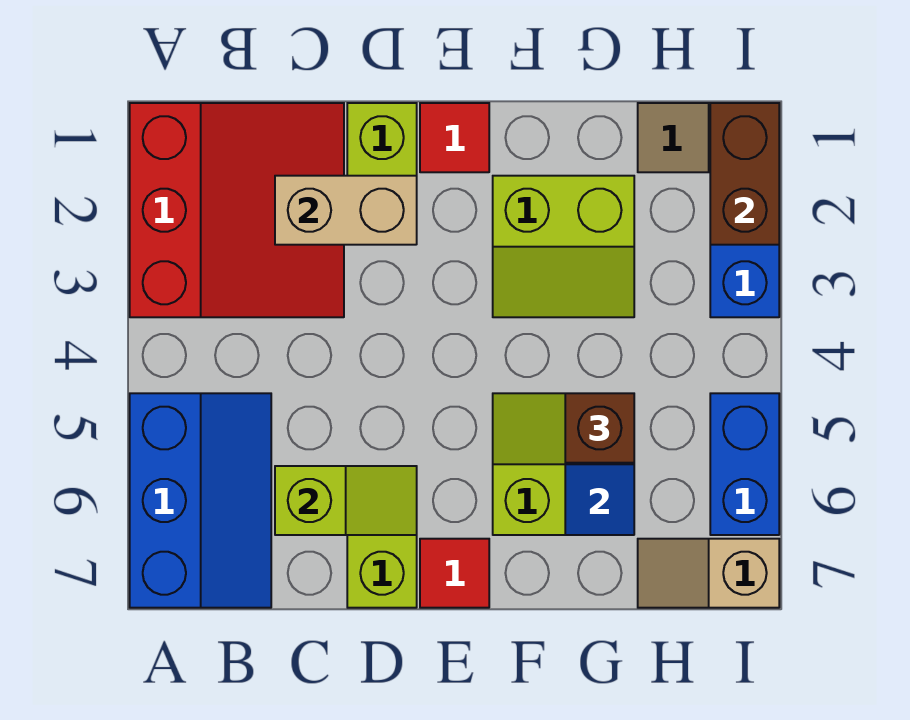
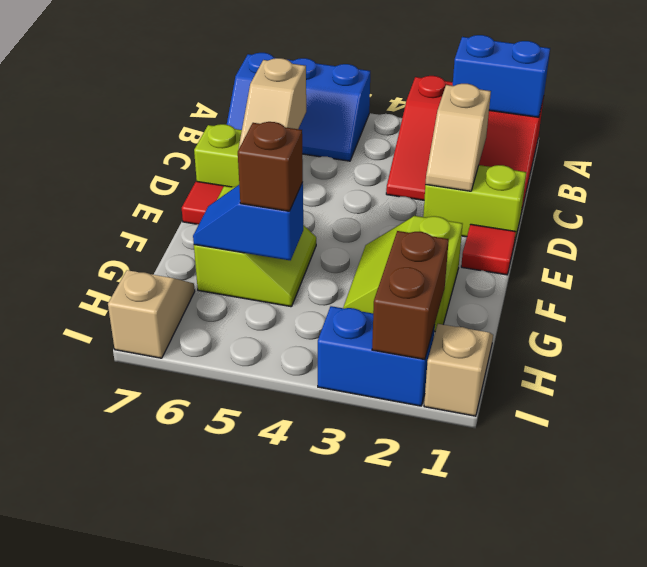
tan brick C2:D2 level 2 -> tan slope C2:D2 level 2 top C
lime slope C6:D6 level 2 top C -> tan slope C6:D6 level 2 top C
brown brick I1:I2 level 2 -> brown brick H2:I2 level 2
blue brick I5:I6 level 1 -> blue brick A1:A2 level 2

